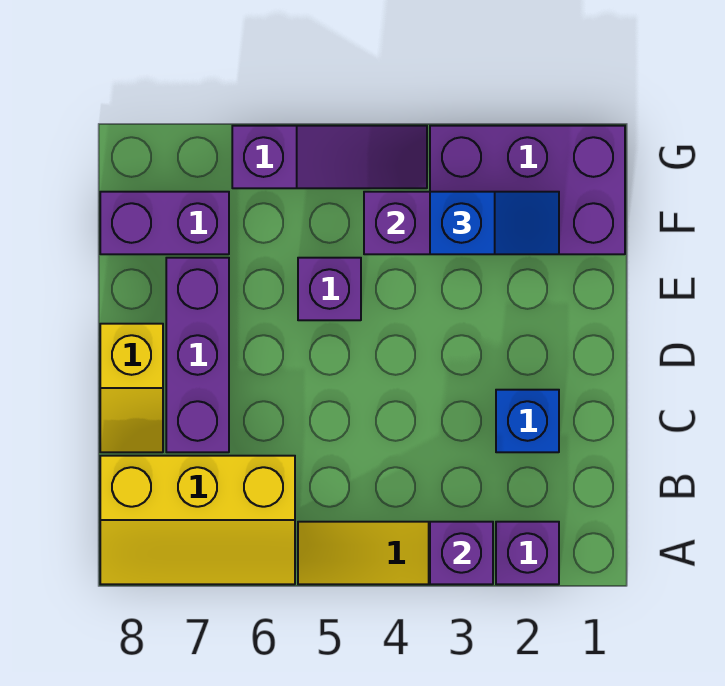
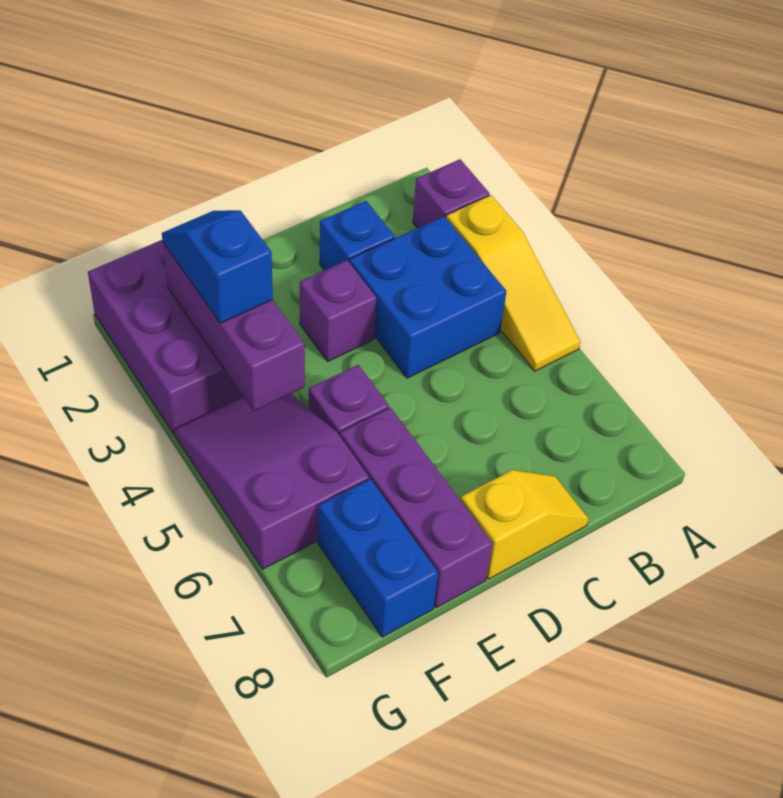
purple brick A3 level 2 -> purple brick D3 level 1
yellow slope A6:B8 level 1 top B -> none
none -> blue brick B3:C4 level 1
purple brick C7:E7 level 1 -> purple brick E6:E8 level 1
purple brick F7:F8 level 1 -> blue brick F7:F8 level 1
purple slope G4:G6 level 1 top 6 -> purple slope F4:G6 level 1 top 6

